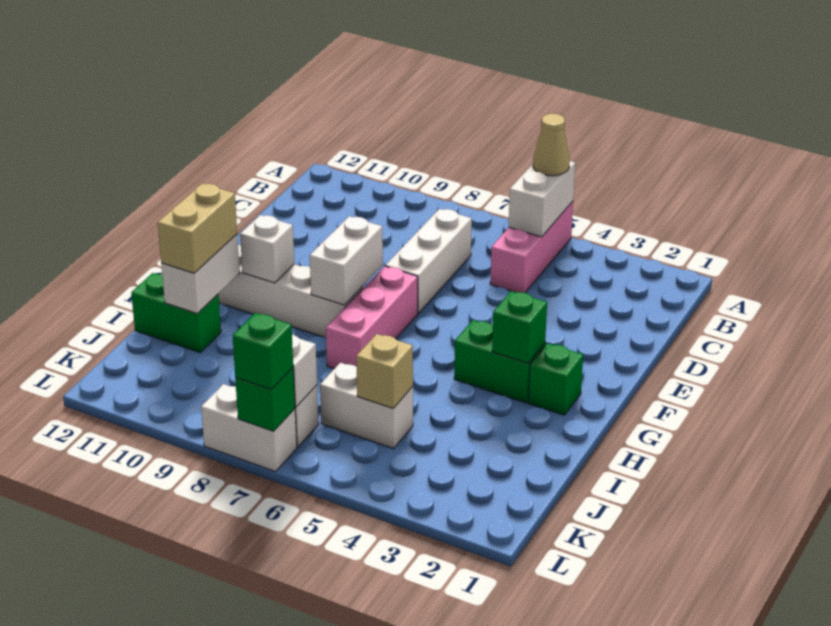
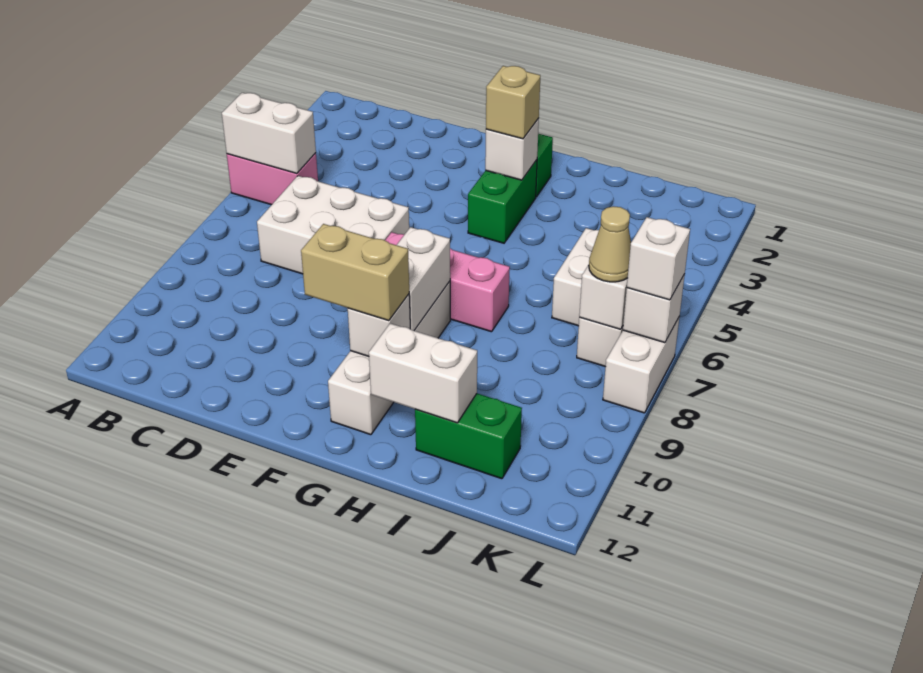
pink brick A5:C5 level 1 -> pink brick A5:B5 level 1
tan cone A5 level 3 -> tan cone K7 level 3
white brick C7:E7 level 1 -> white brick C6:E7 level 1
white brick F8:G8 level 2 -> white brick G8:G9 level 2
green brick G3 level 2 -> white brick G3 level 2
tan brick H11:I11 level 3 -> tan brick F10:G10 level 3
green brick I11:I12 level 1 -> green brick I11:J11 level 1
tan brick J5 level 2 -> tan brick G3 level 3
green brick L7 level 2 -> white brick L7 level 2
green brick L7 level 3 -> white brick L7 level 3

